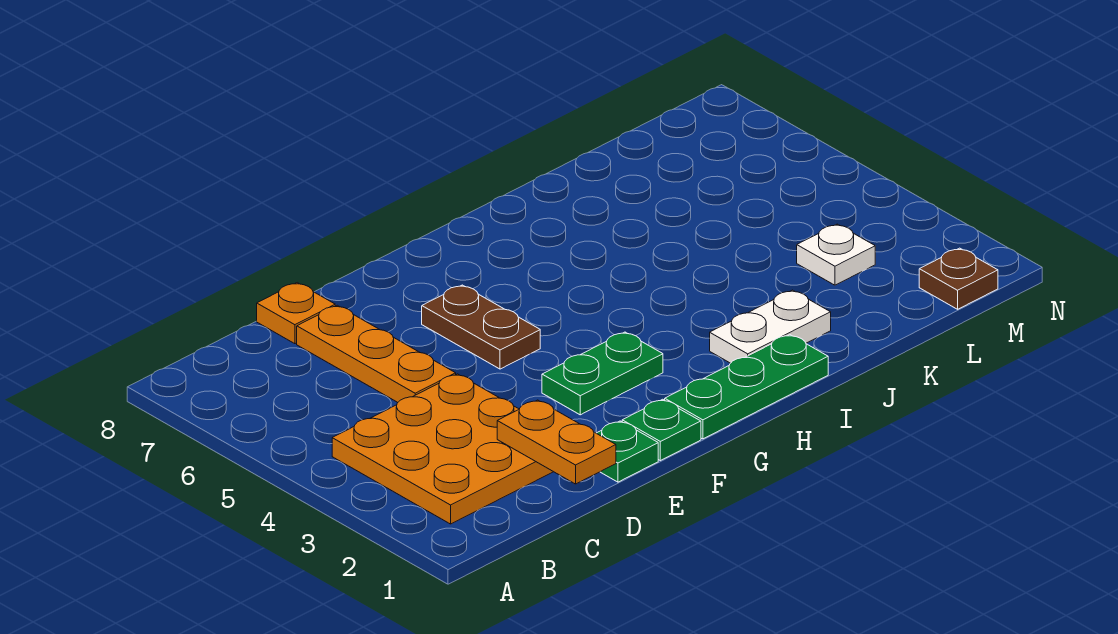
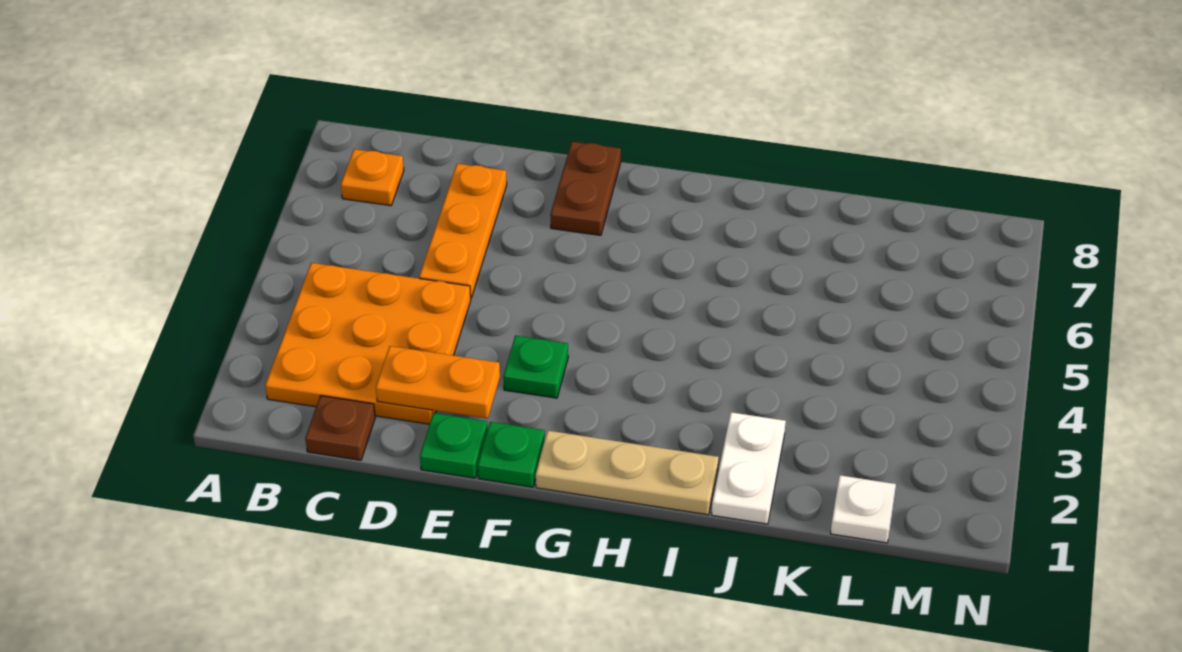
orange plate D1:D2 level 2 -> orange plate D2:E2 level 2
orange plate D8 level 1 -> orange plate B7 level 1
green plate F3:G3 level 1 -> green plate F3 level 1
brown plate F5:F6 level 1 -> brown plate F7:F8 level 1
green plate G1:I1 level 1 -> tan plate G1:I1 level 1
white plate I2:J2 level 1 -> white plate J1:J2 level 1
white plate L3 level 1 -> white plate L1 level 1
brown plate M1 level 1 -> brown plate C1 level 1

